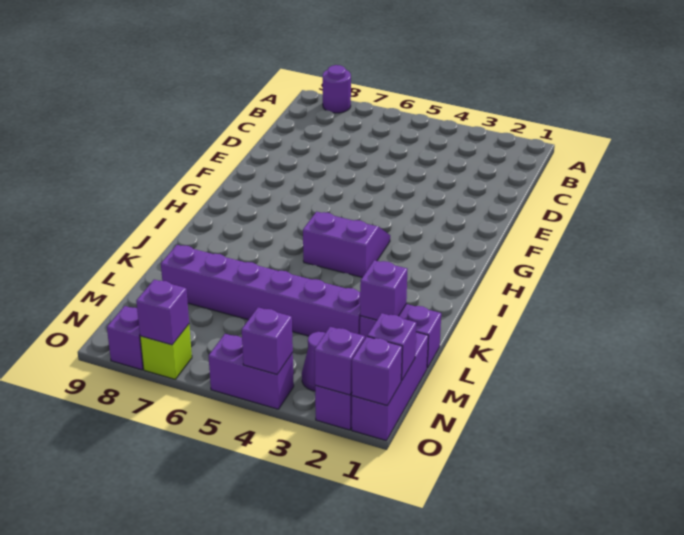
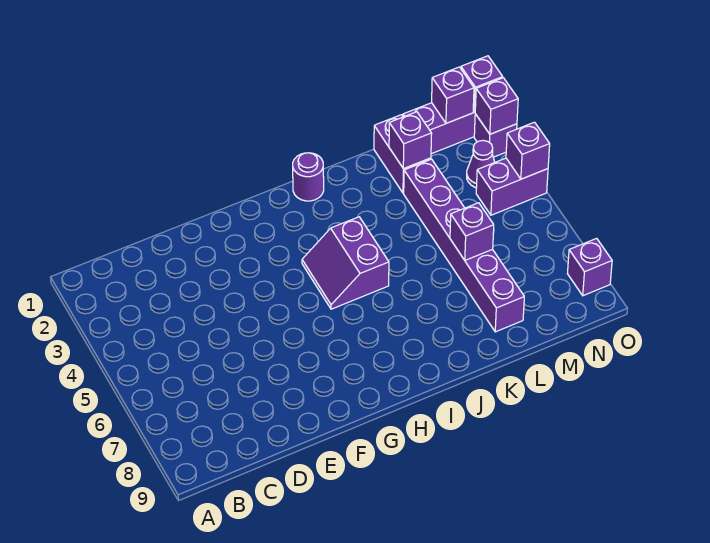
purple round brick A8 level 1 -> purple round brick I1 level 1
purple brick O4:O5 level 1 -> purple brick N4:O4 level 1
lime brick O7 level 1 -> none
purple brick O7 level 2 -> purple brick L6 level 2

